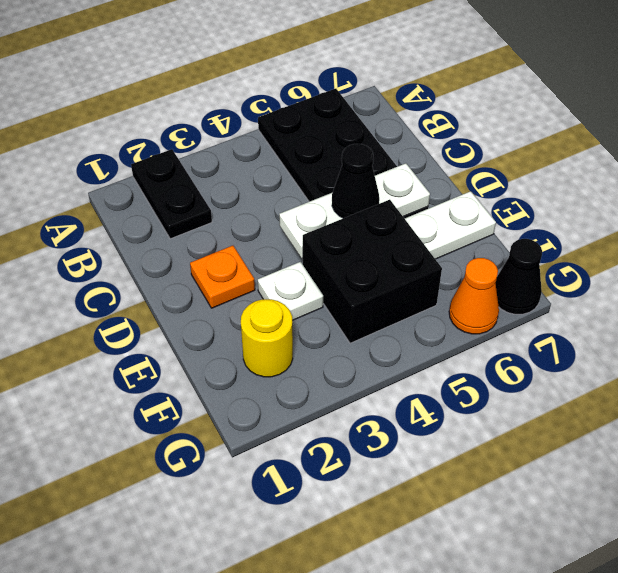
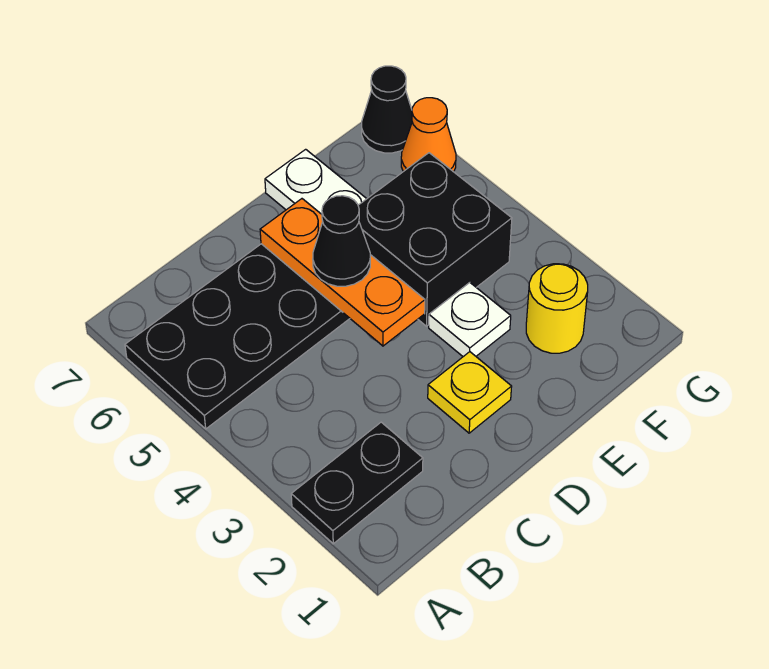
orange plate D2 level 1 -> yellow plate D2 level 1
white plate D4:D6 level 2 -> orange plate D4:D6 level 2

